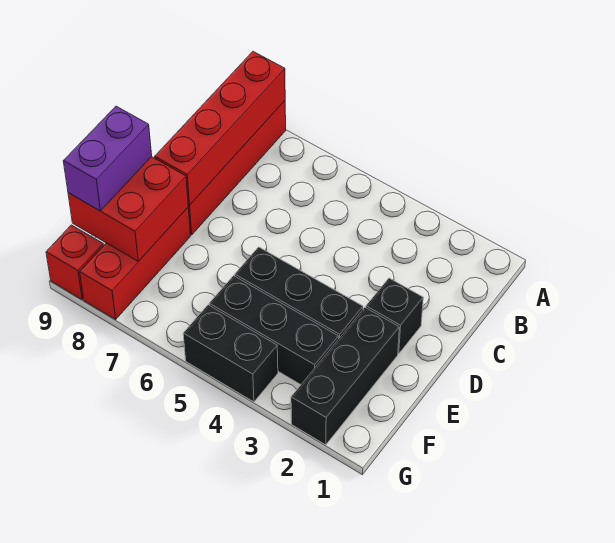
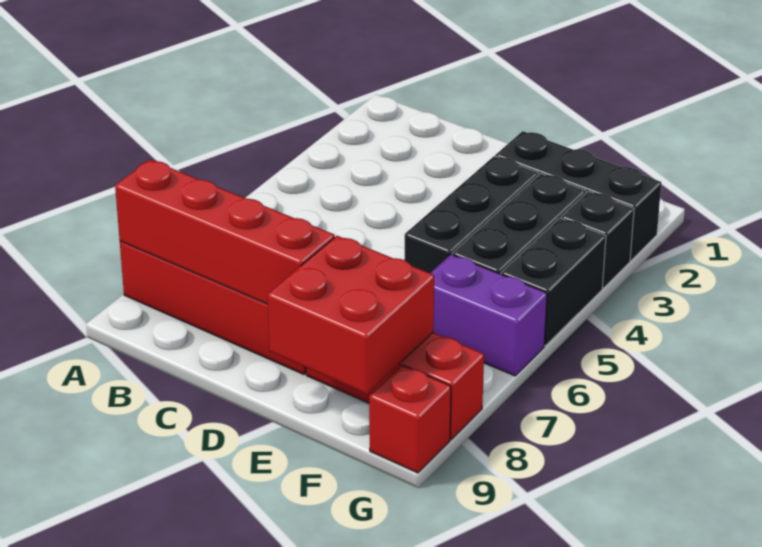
black brick D2 level 1 -> black brick G3 level 1
purple brick E9:F9 level 3 -> purple brick F6:G6 level 1

